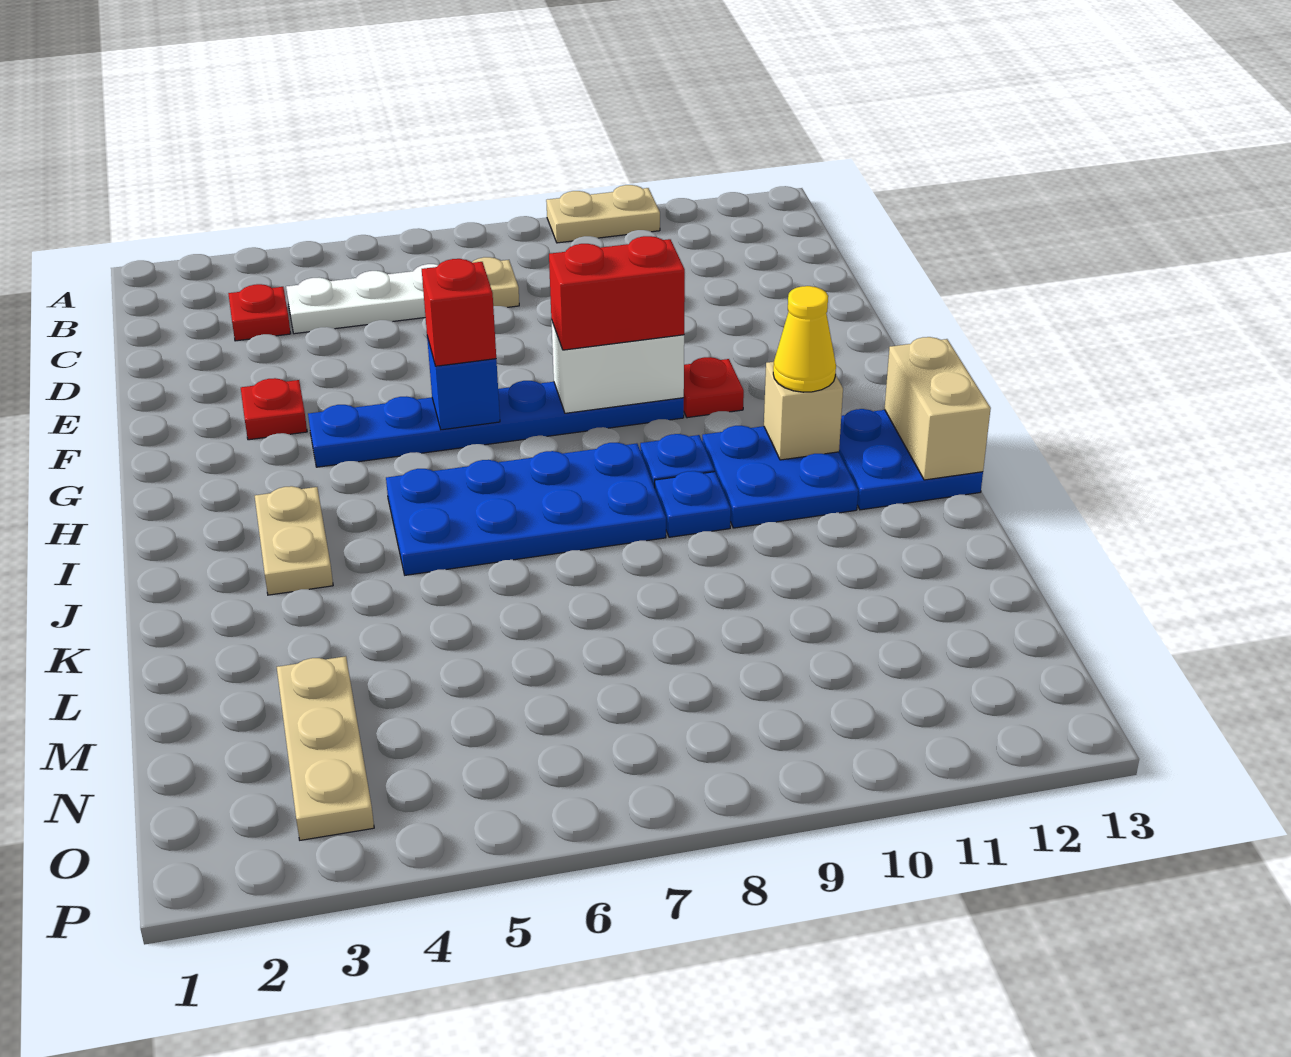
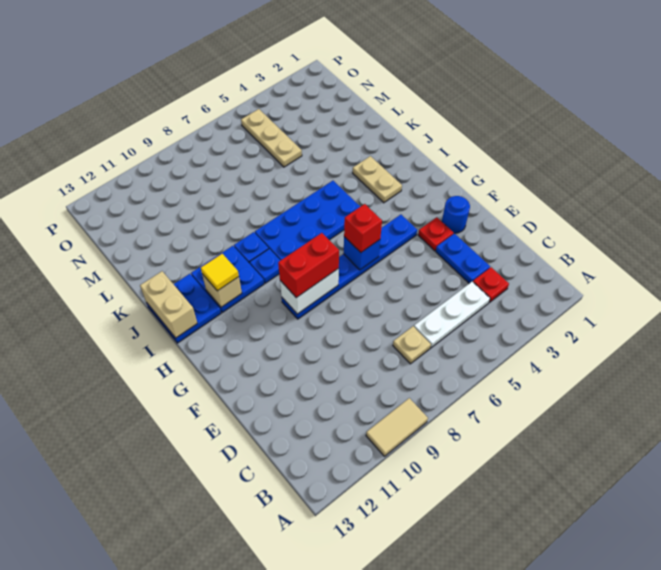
tan plate A9:A10 level 1 -> tan tile A9:A10 level 1
none -> blue plate D3:E3 level 1
none -> blue round brick F2 level 1
red plate G10 level 1 -> none
yellow cone I11 level 3 -> yellow tile I11 level 3
tan plate M3:O3 level 1 -> tan plate M5:O5 level 1

